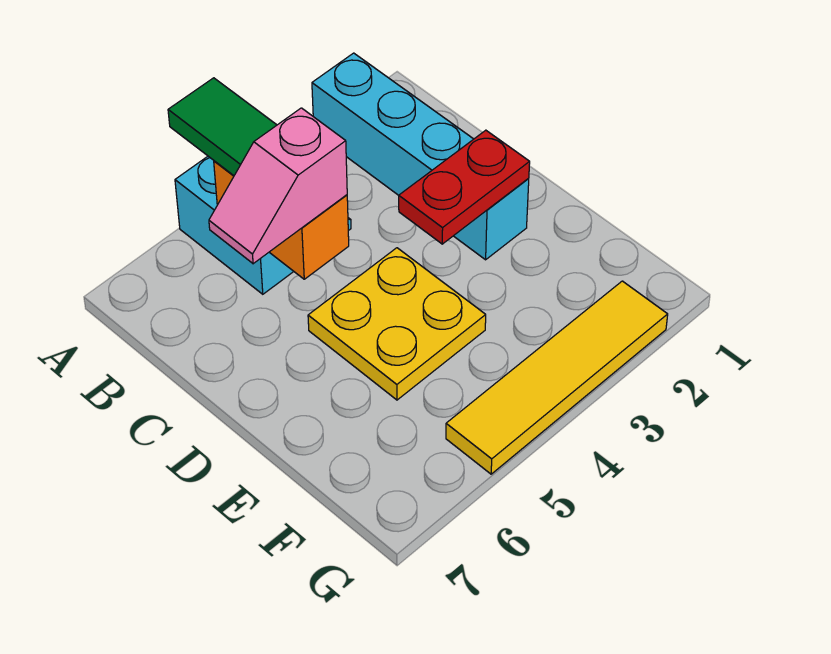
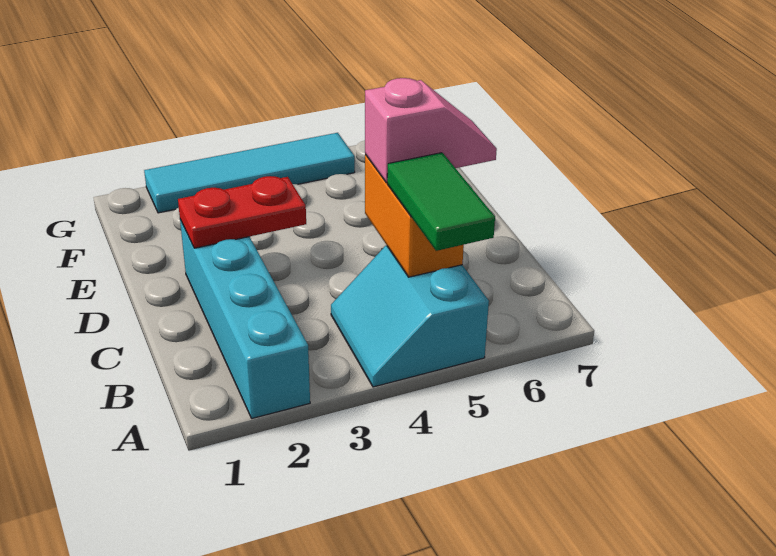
yellow plate D4:E5 level 1 -> none
yellow tile G2:G5 level 1 -> cyan tile G2:G5 level 1

